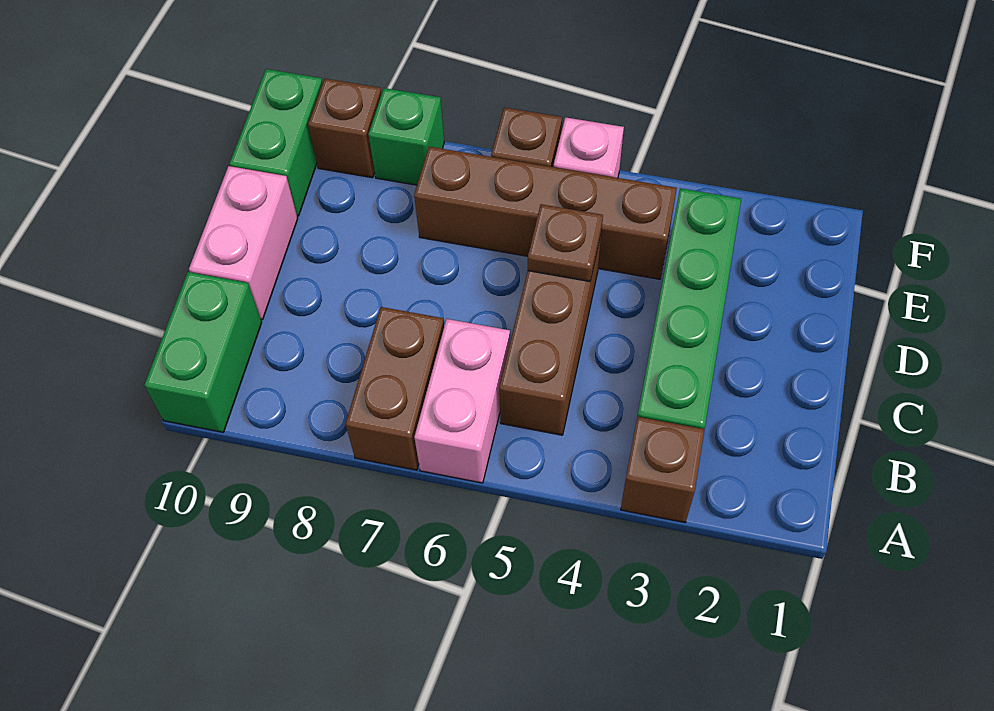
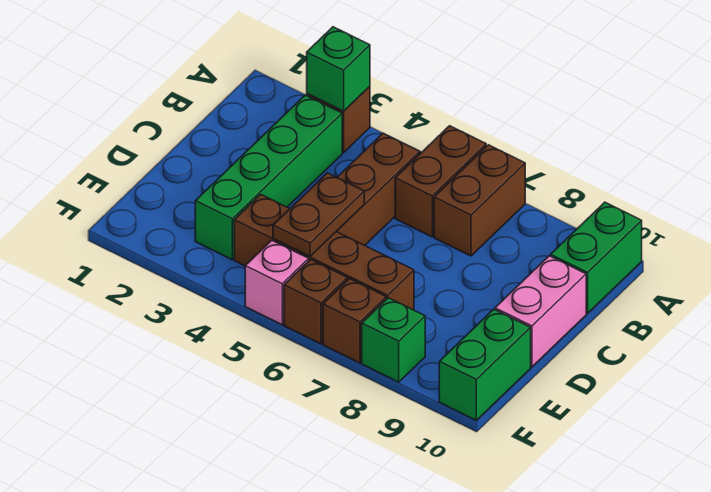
none -> green brick A3 level 2
pink brick A6:B6 level 1 -> brown brick A6:B6 level 1
brown plate D5 level 2 -> brown plate D5:E5 level 2
brown brick F9 level 1 -> brown brick F7 level 1

